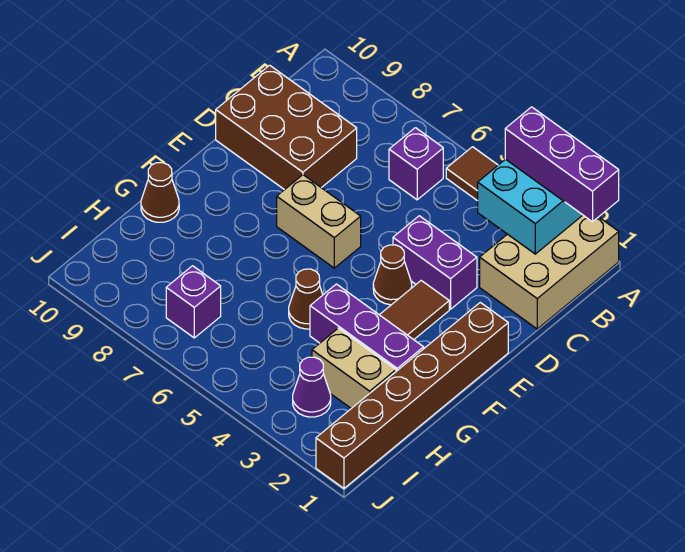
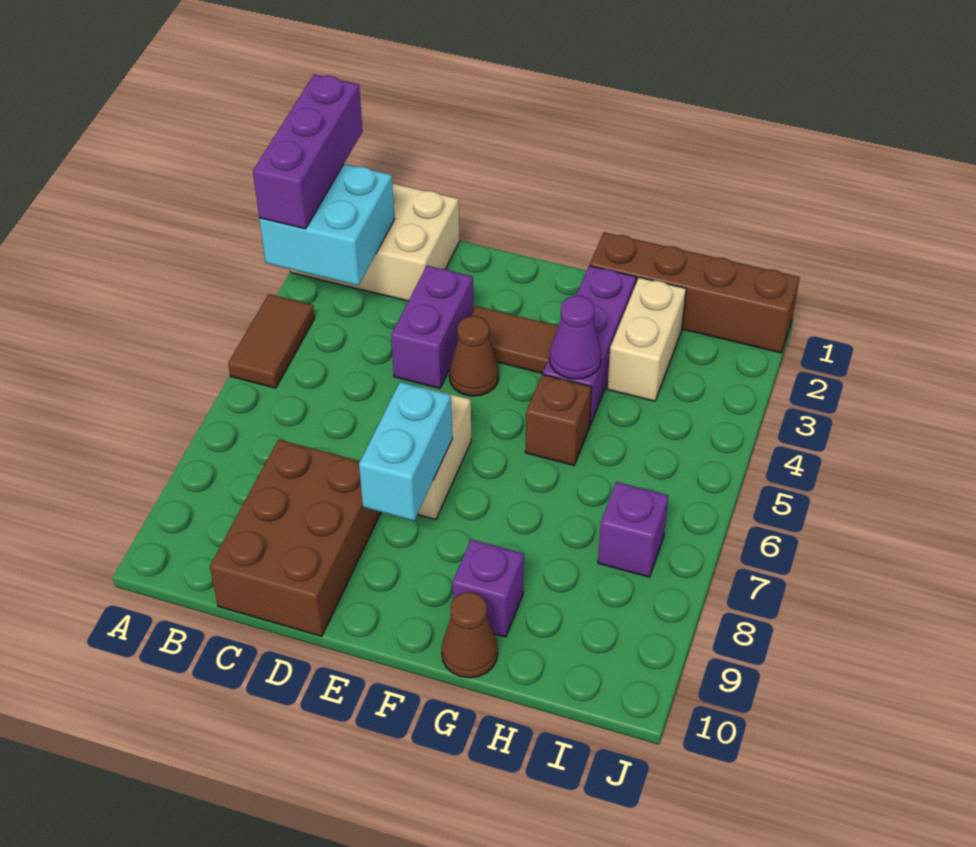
purple brick B6 level 1 -> purple brick G9 level 1
brown brick E1:J1 level 1 -> brown brick G1:J1 level 1
none -> cyan brick E7:E8 level 2
brown cone G5 level 1 -> brown brick G5 level 1
purple cone I3 level 1 -> purple cone G4 level 2

